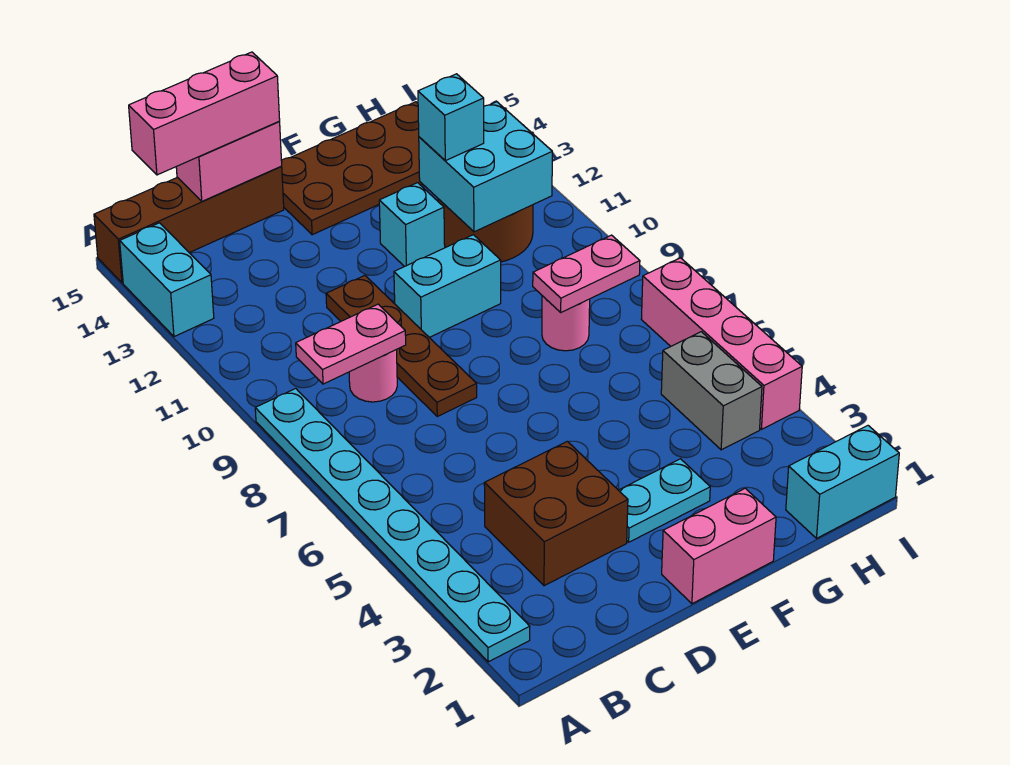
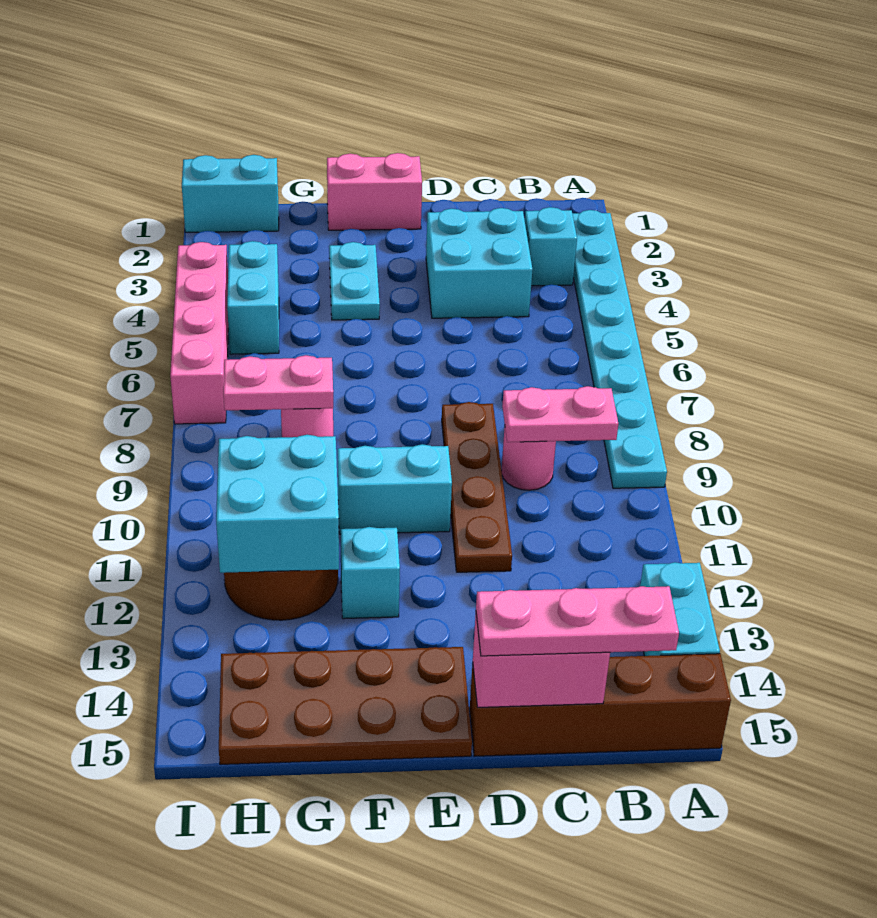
pink brick B15:D15 level 3 -> pink plate B15:D15 level 3
brown brick C3:D4 level 1 -> cyan brick C3:D4 level 1
cyan plate E3:F3 level 1 -> cyan plate F3:F4 level 1
cyan brick G12 level 3 -> cyan brick B3 level 1
grey brick H4:H5 level 1 -> cyan brick H4:H5 level 1

